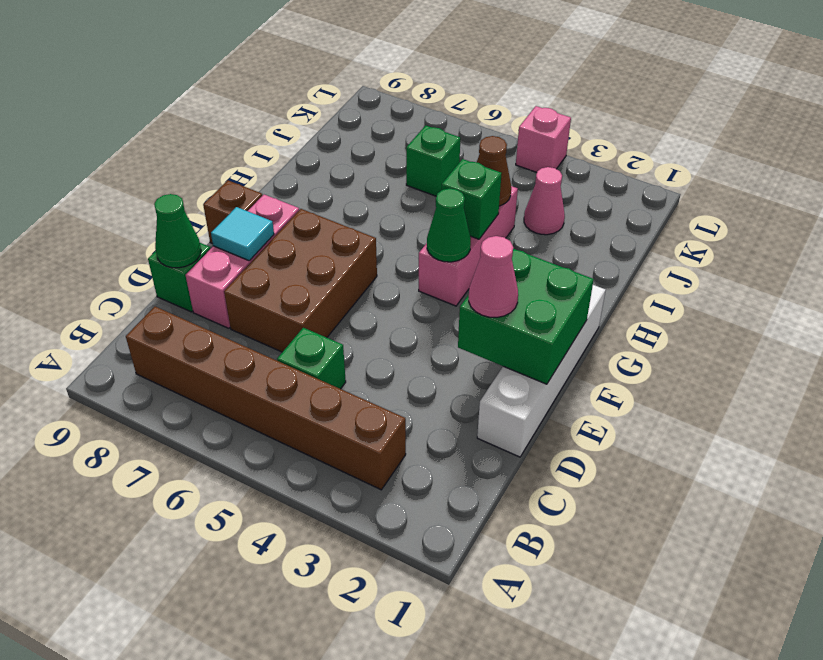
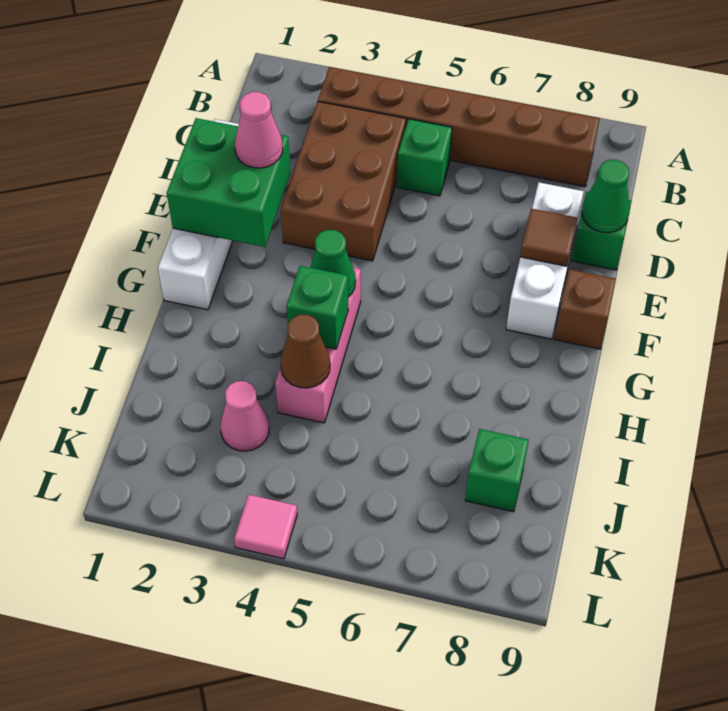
brown brick D6:F7 level 1 -> brown brick C3:E4 level 1
pink brick D8:F8 level 1 -> white brick D8:F8 level 1
cyan tile E8 level 2 -> brown tile E8 level 2
green brick J6 level 1 -> green brick J8 level 1
pink brick L4 level 1 -> pink tile L4 level 1

